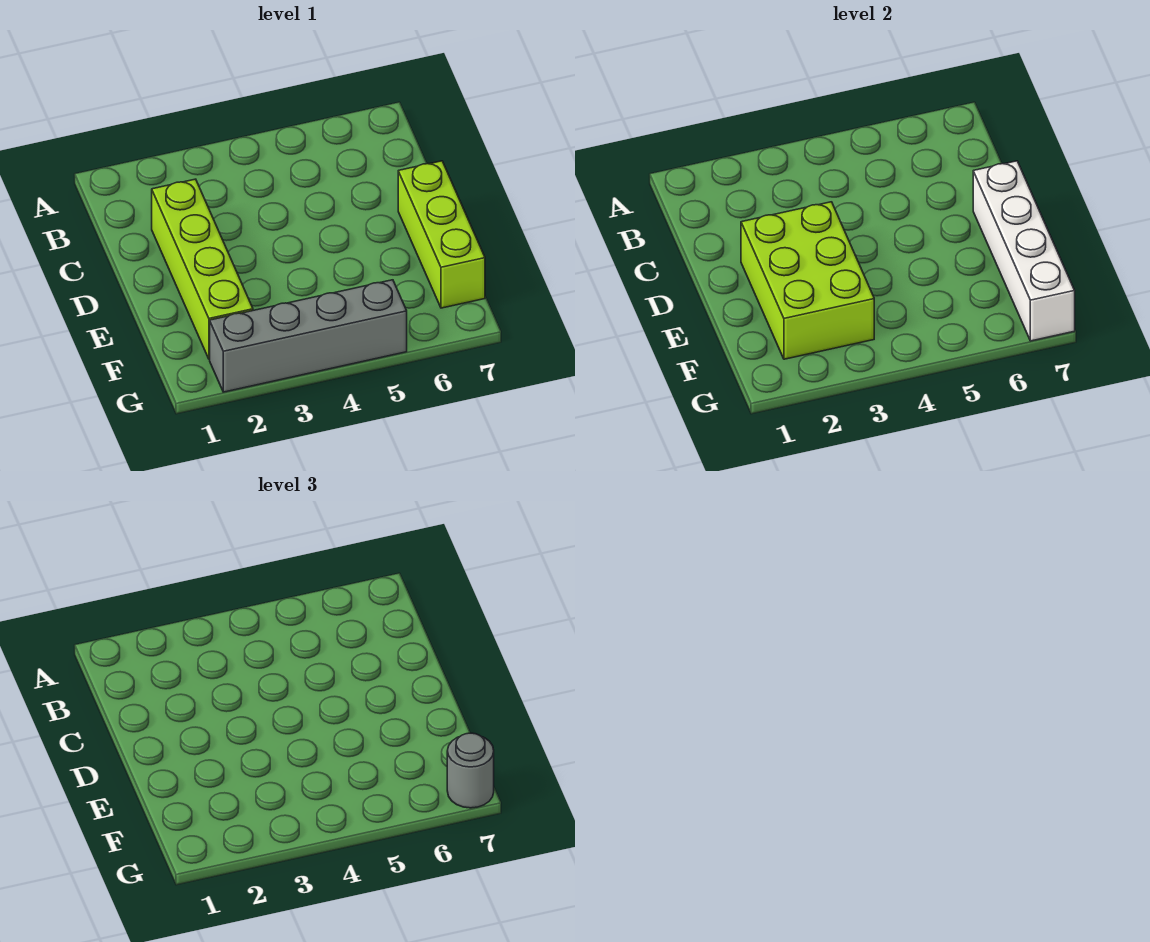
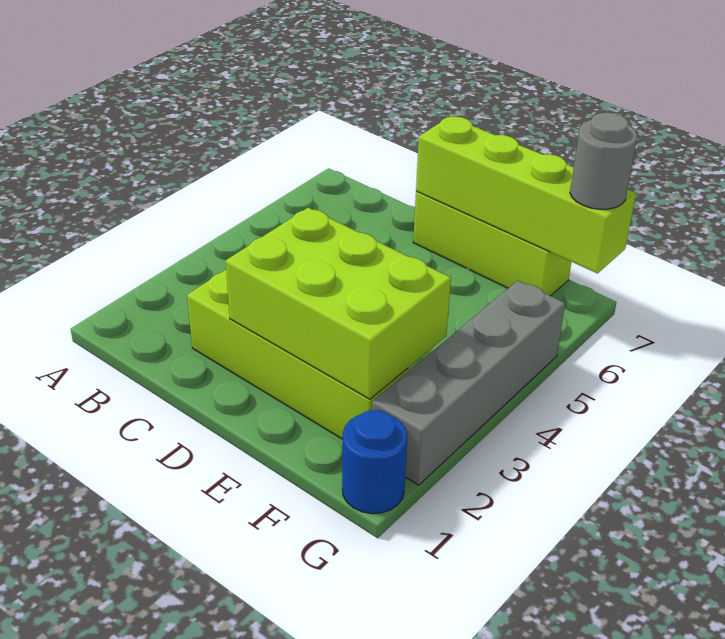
white brick D7:G7 level 2 -> lime brick D7:G7 level 2
none -> blue round brick G1 level 1

